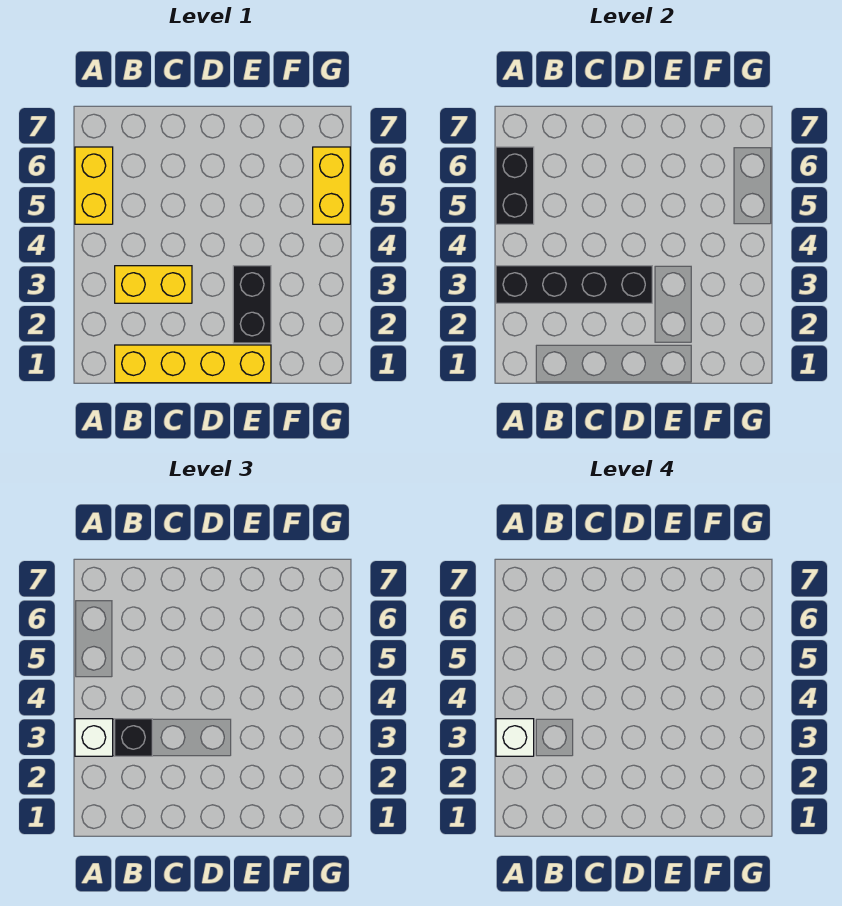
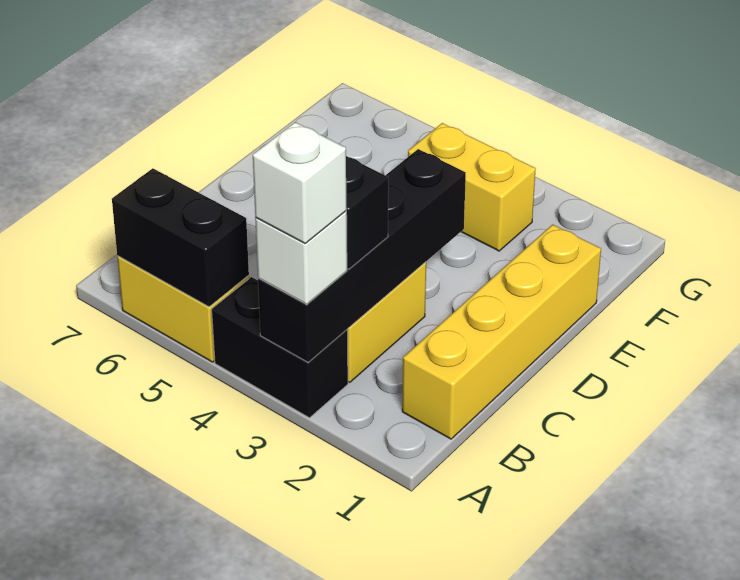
black brick E2:E3 level 1 -> black brick A3:A4 level 1
yellow brick G5:G6 level 1 -> yellow brick F3:F4 level 1

